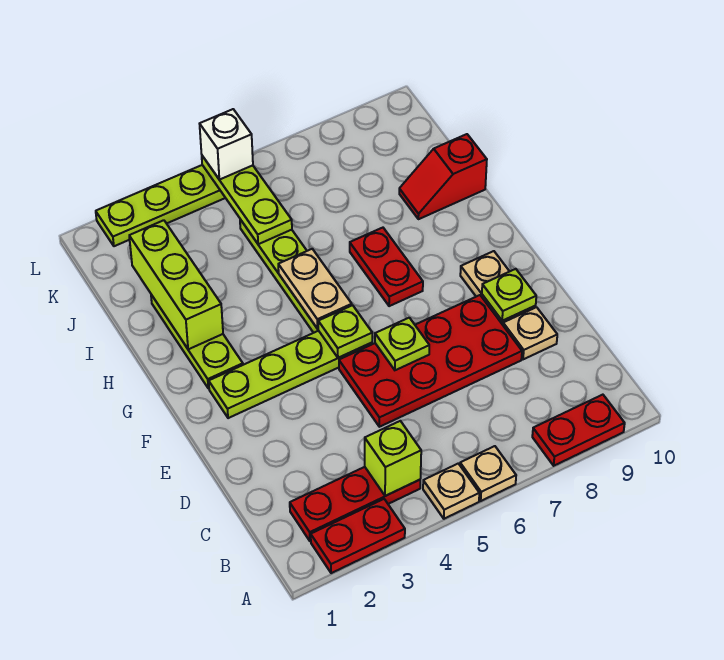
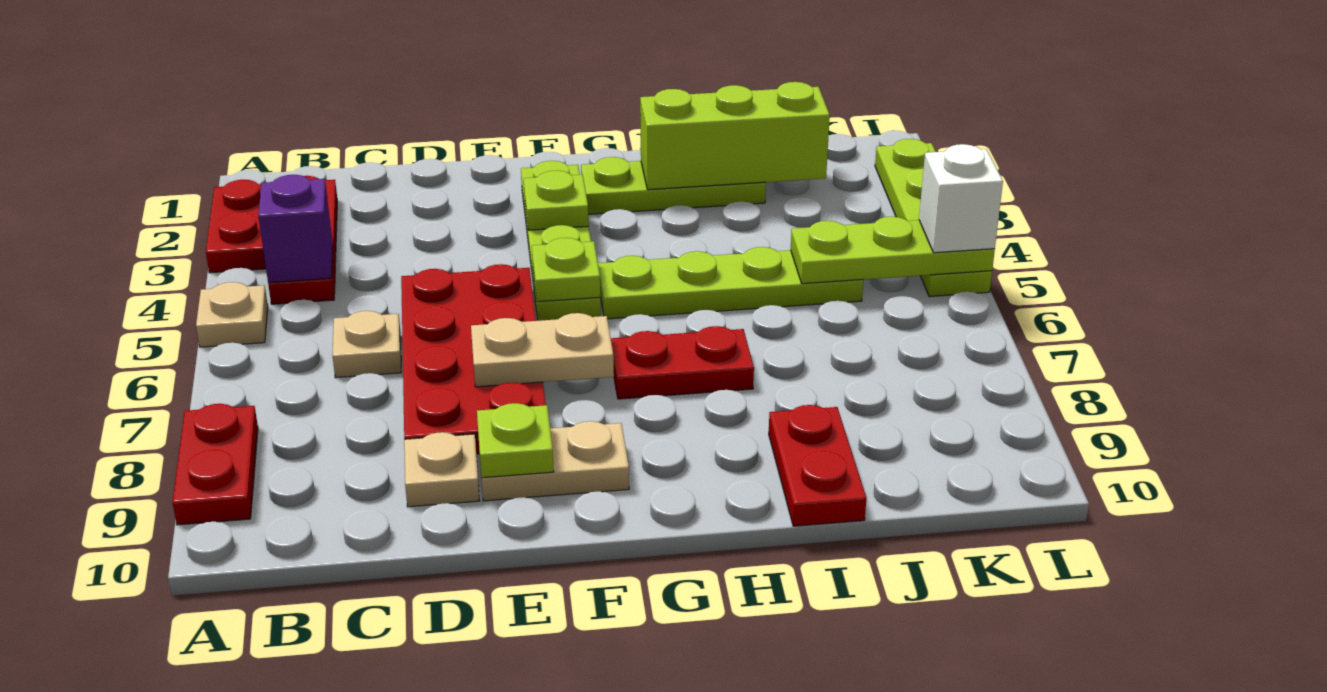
tan plate A6 level 1 -> tan plate C6 level 1
lime brick B4 level 2 -> purple brick B4 level 2
lime plate E6 level 2 -> lime plate F3 level 2
tan plate G5:H5 level 2 -> tan plate E7:F7 level 2
red slope I9:I10 level 1 top 10 -> red plate I9:I10 level 1

